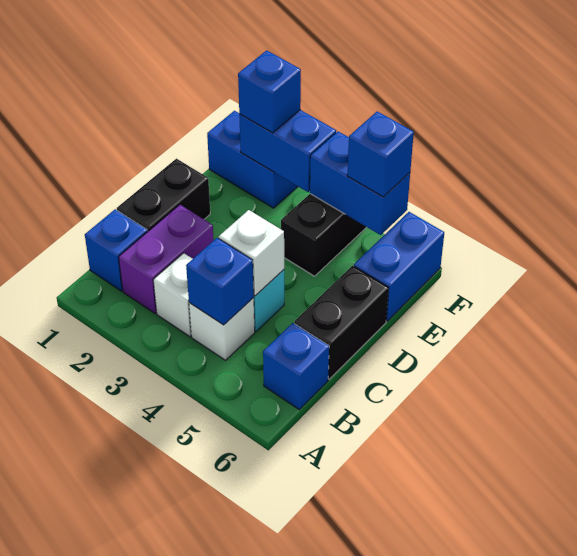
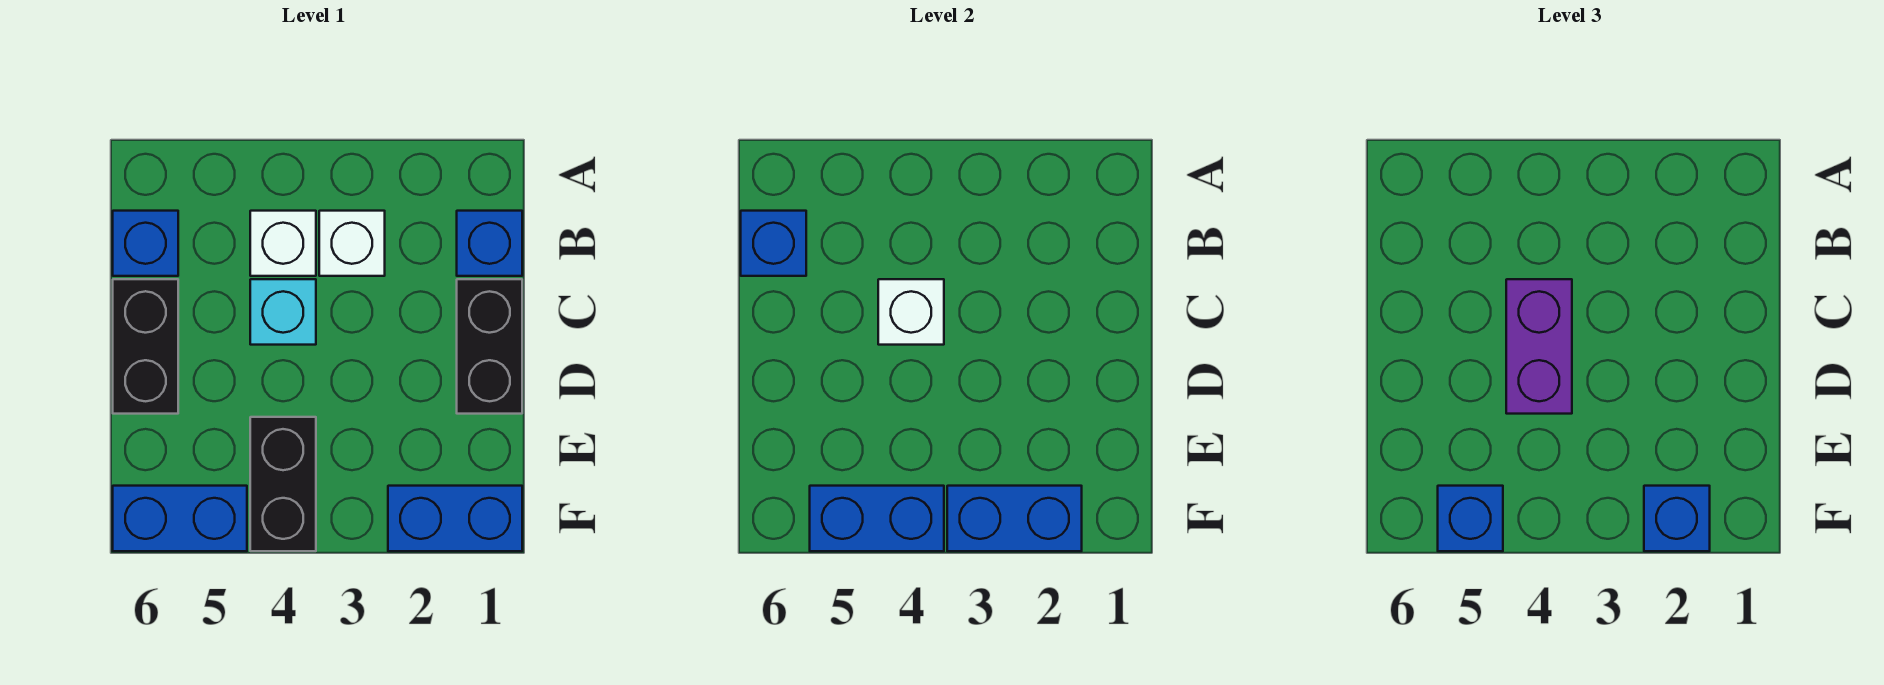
purple brick B2:C2 level 1 -> purple brick C4:D4 level 3
blue brick B4 level 2 -> blue brick B6 level 2
blue brick E6:F6 level 1 -> blue brick F5:F6 level 1

